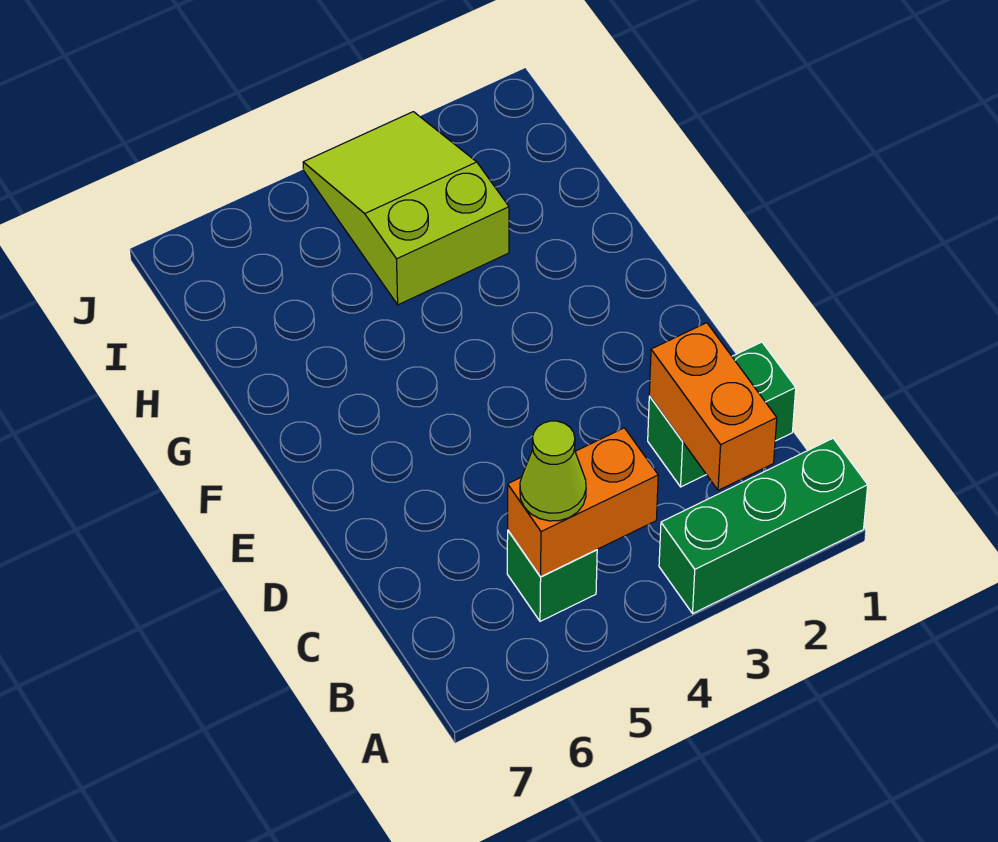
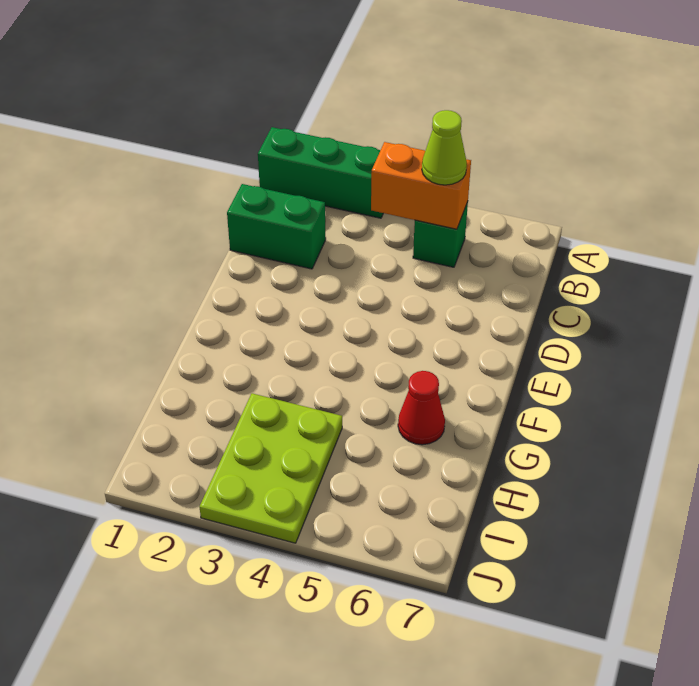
orange brick B2:C2 level 2 -> none
none -> red cone G6 level 1
lime slope H3:J4 level 1 top H -> lime plate H3:J4 level 1

